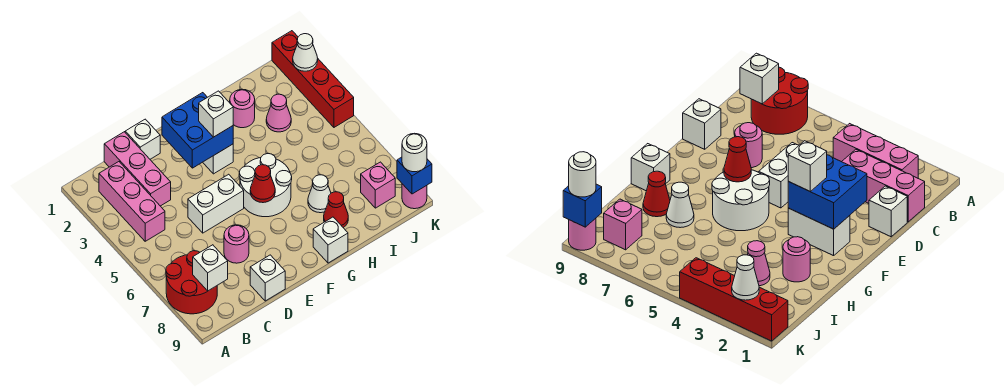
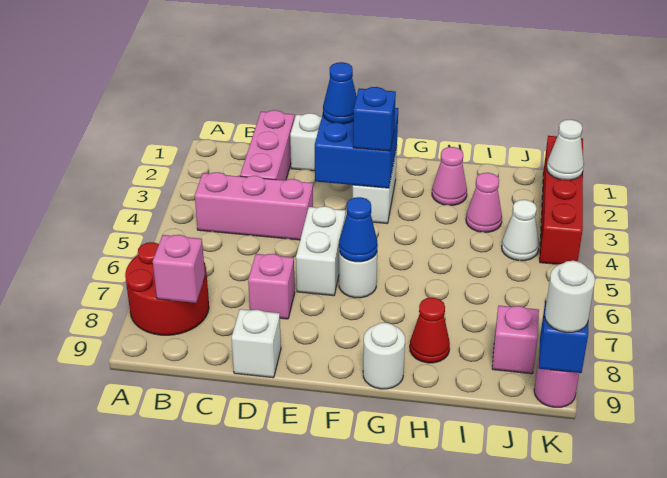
pink brick B2:B4 level 1 -> pink brick B4:D4 level 1
white brick B8 level 2 -> pink brick B8 level 2
white brick D5:E5 level 1 -> white brick E5:E6 level 1
pink round brick D7 level 1 -> pink brick D7 level 1
none -> blue cone E2 level 3
white brick F3 level 3 -> blue brick F3 level 3
white round brick F5:G6 level 1 -> white round brick F6 level 1
red cone F6 level 2 -> blue cone F6 level 2
white brick G9 level 1 -> white round brick G9 level 1
pink round brick H2 level 1 -> pink cone H2 level 1
white cone H7 level 1 -> white cone J4 level 1

